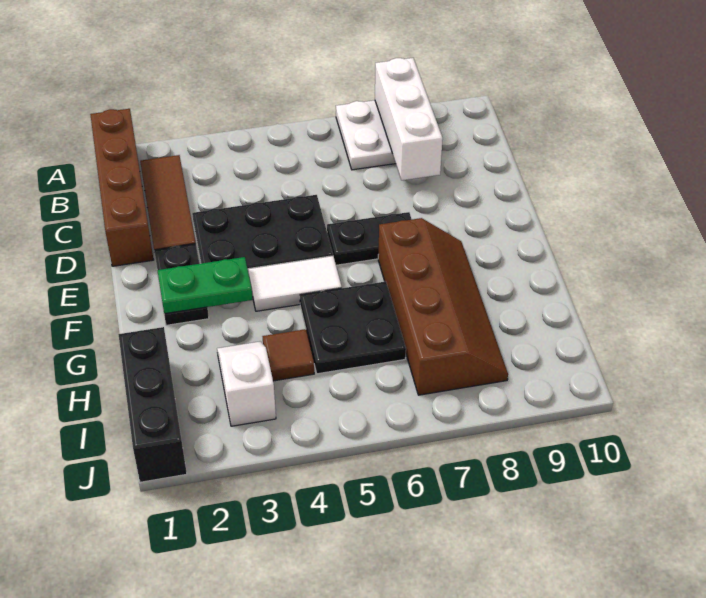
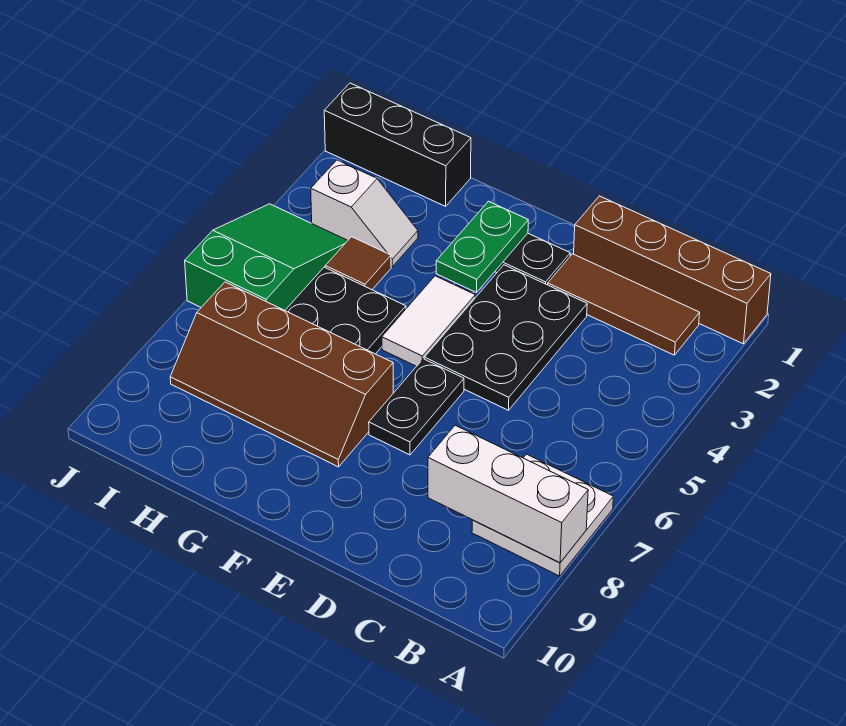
none -> green slope I4:J6 level 1 top 6

